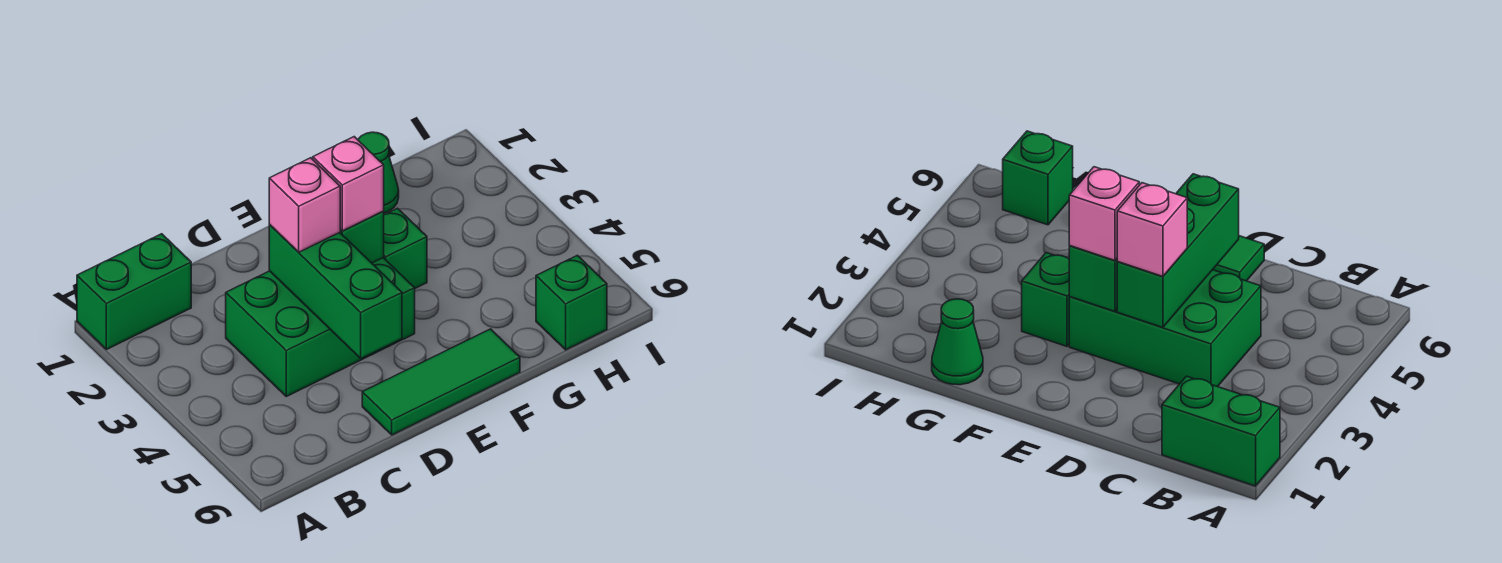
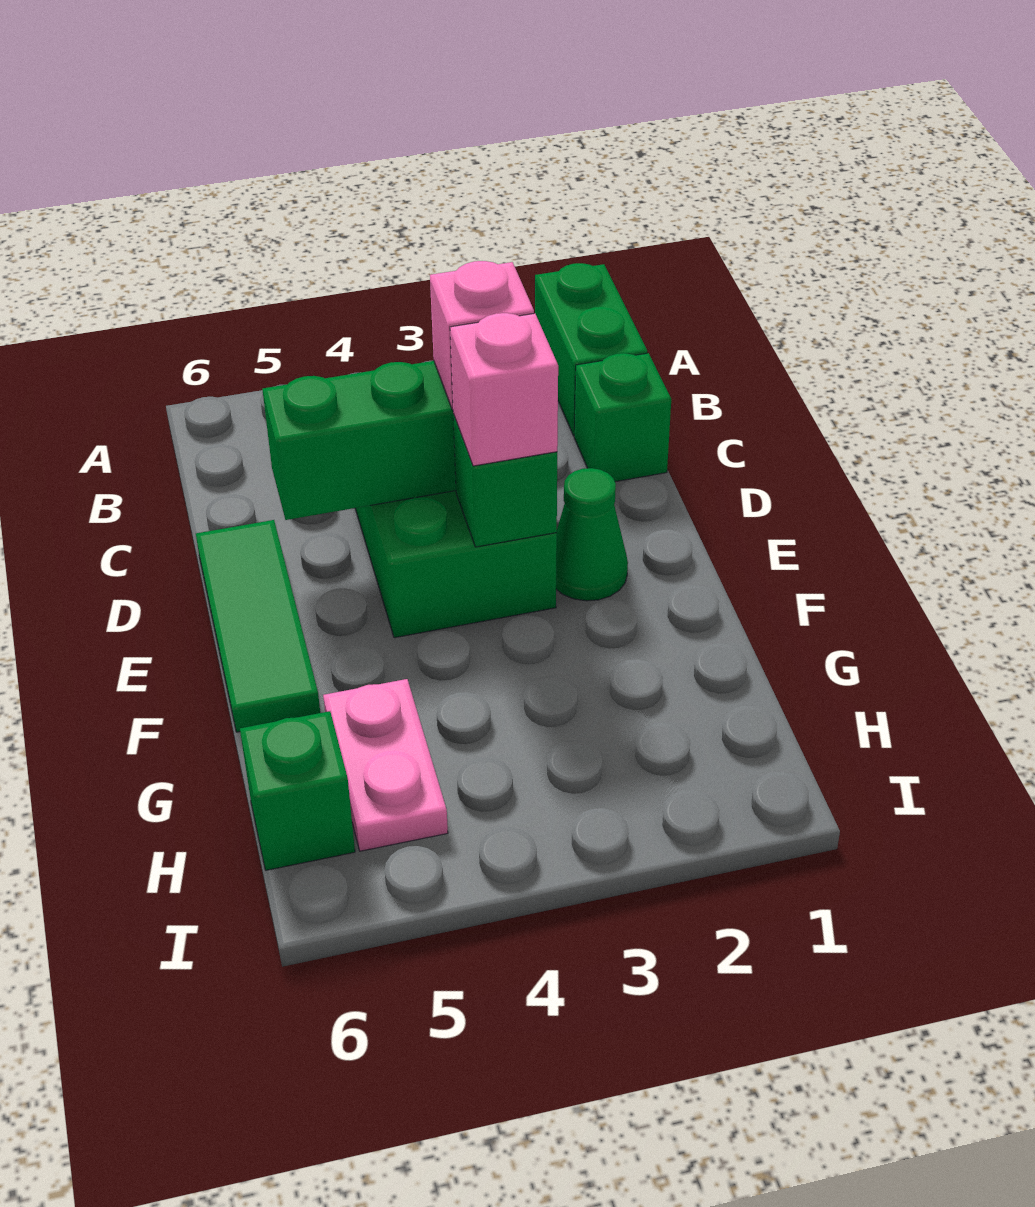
green brick F3 level 1 -> green brick C1 level 1
green cone G1 level 1 -> green cone E2 level 1
none -> pink plate G5:H5 level 1

